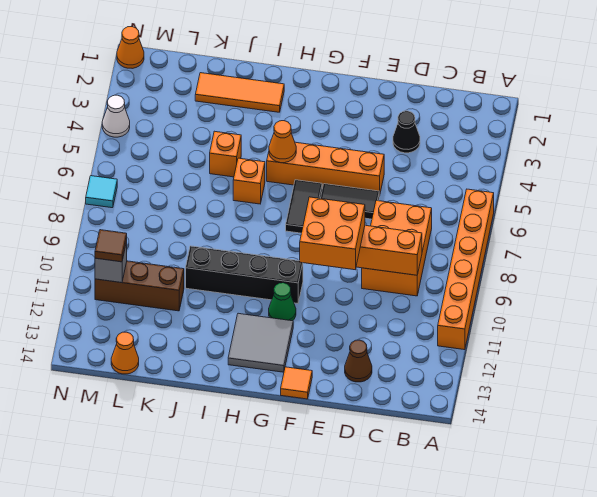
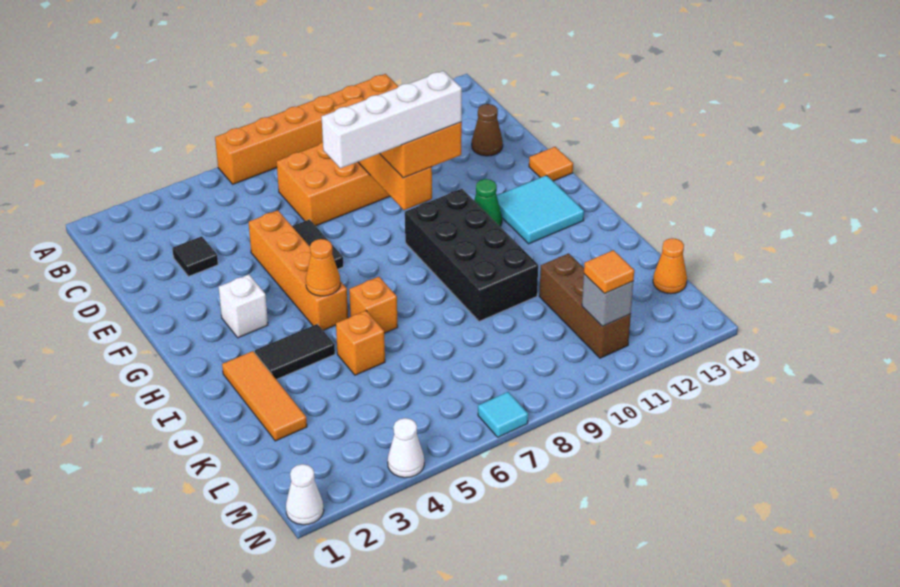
black cone D3 level 1 -> black tile D3 level 1
none -> white brick F7:F10 level 4
none -> white brick G3 level 1
black tile G6:G7 level 1 -> black tile I3:I4 level 1
black brick G10:J10 level 1 -> black brick G9:J10 level 1
grey tile G12:H13 level 1 -> cyan tile G12:H13 level 1
brown tile M11 level 3 -> orange tile M11 level 3
orange cone N1 level 1 -> white cone N1 level 1

